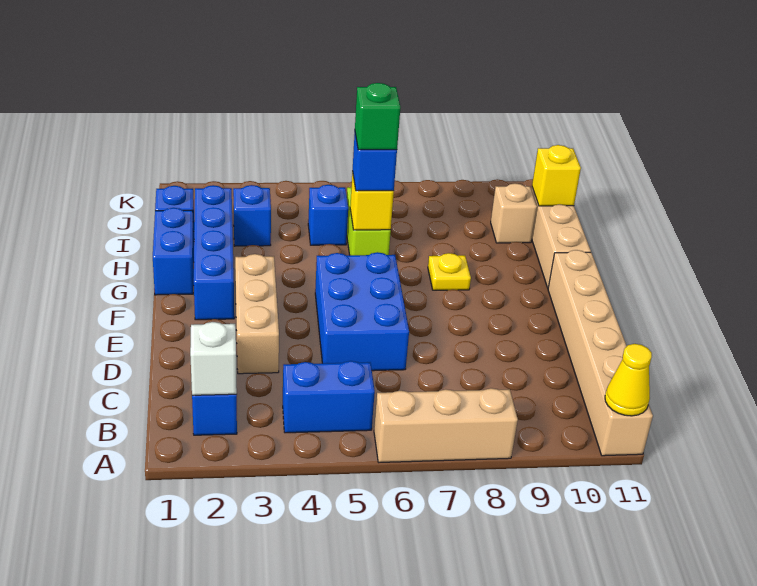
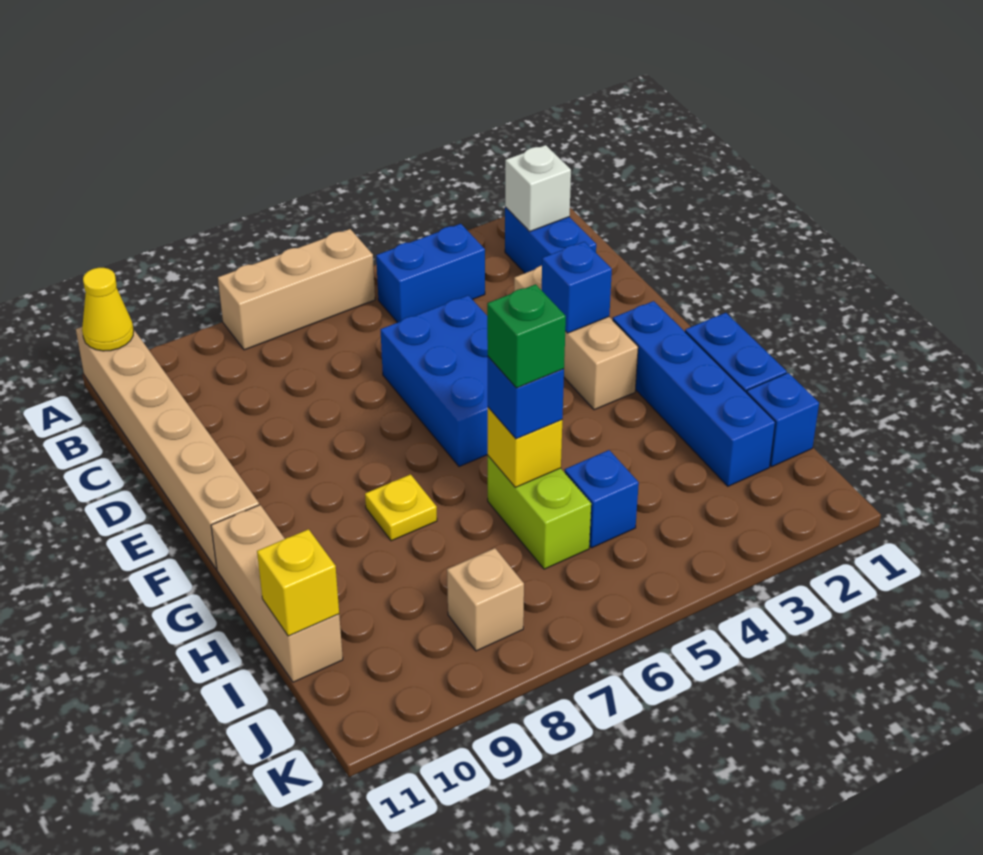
blue brick I3 level 1 -> blue brick E3 level 2
tan brick I10 level 1 -> tan brick J8 level 1

